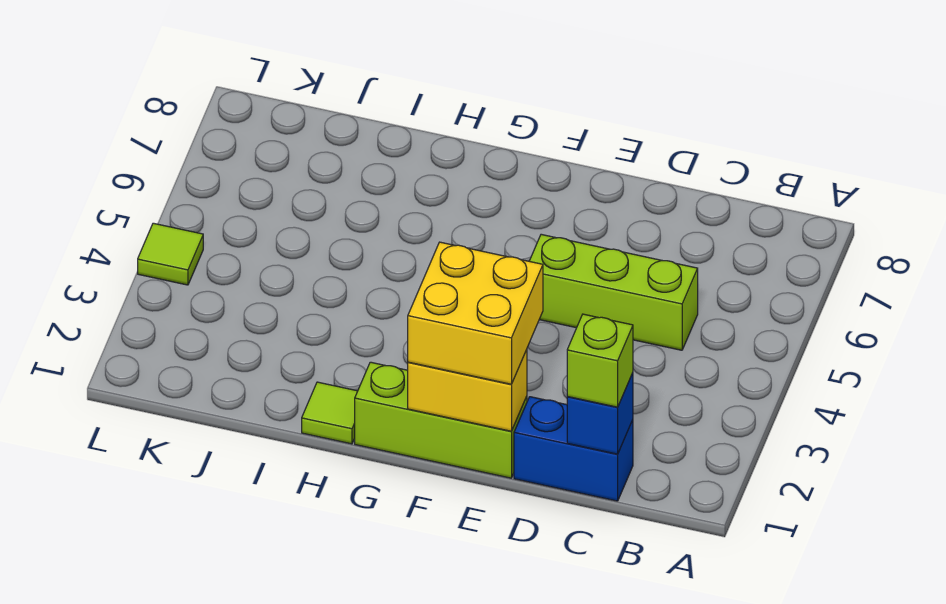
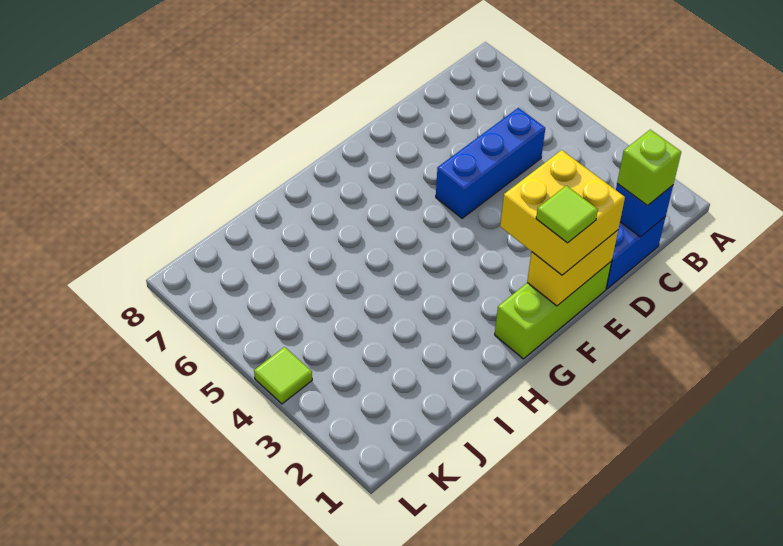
lime brick C5:E5 level 1 -> blue brick C5:E5 level 1
lime tile H1 level 1 -> lime tile F1 level 4

